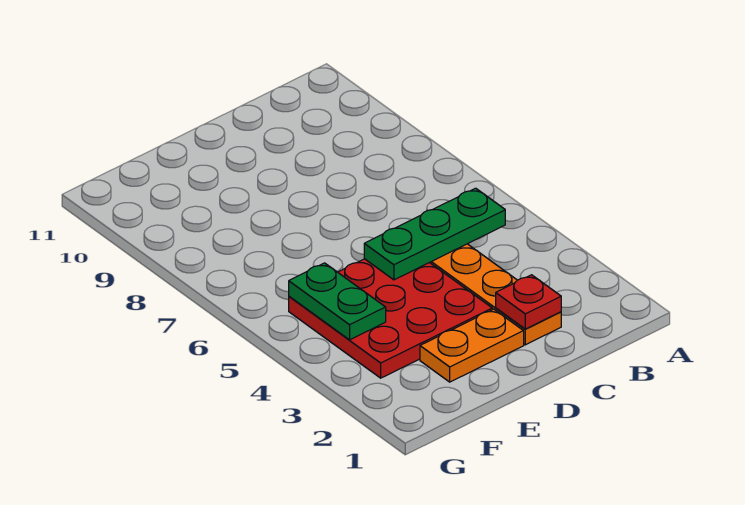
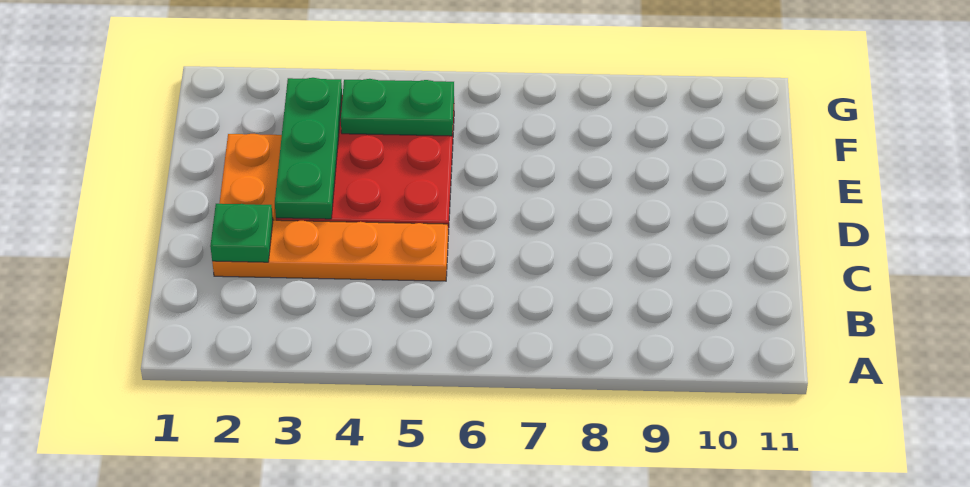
green plate B5:D5 level 2 -> green plate D3:F3 level 2
red plate C2 level 2 -> green plate C2 level 2

